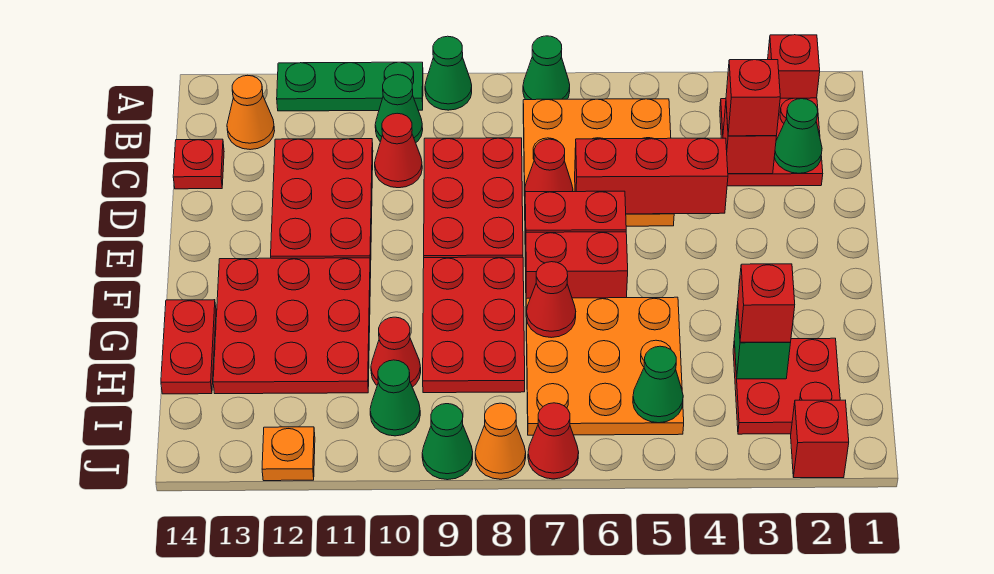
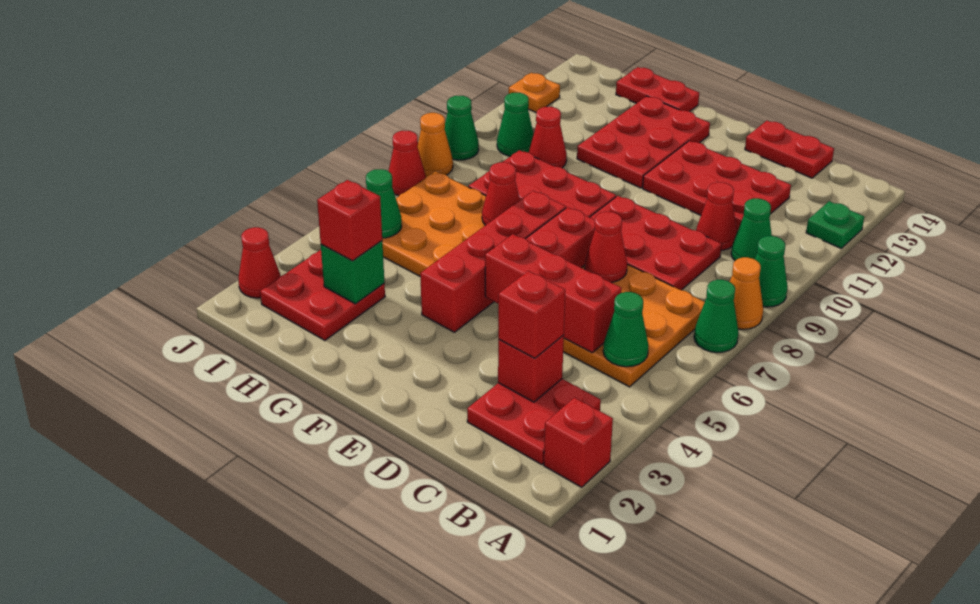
green plate A10:A12 level 1 -> green plate A12 level 1
orange cone B13 level 1 -> orange cone A8 level 1
green cone C2 level 2 -> green cone B5 level 2
red plate C14 level 1 -> red plate C14:D14 level 1
red brick D4:D6 level 2 -> red brick C5:E5 level 2
red brick F6:F7 level 1 -> red brick F4:F7 level 1
red plate F11:H13 level 1 -> red plate F11:G13 level 1
red brick J2 level 1 -> red cone J2 level 1

